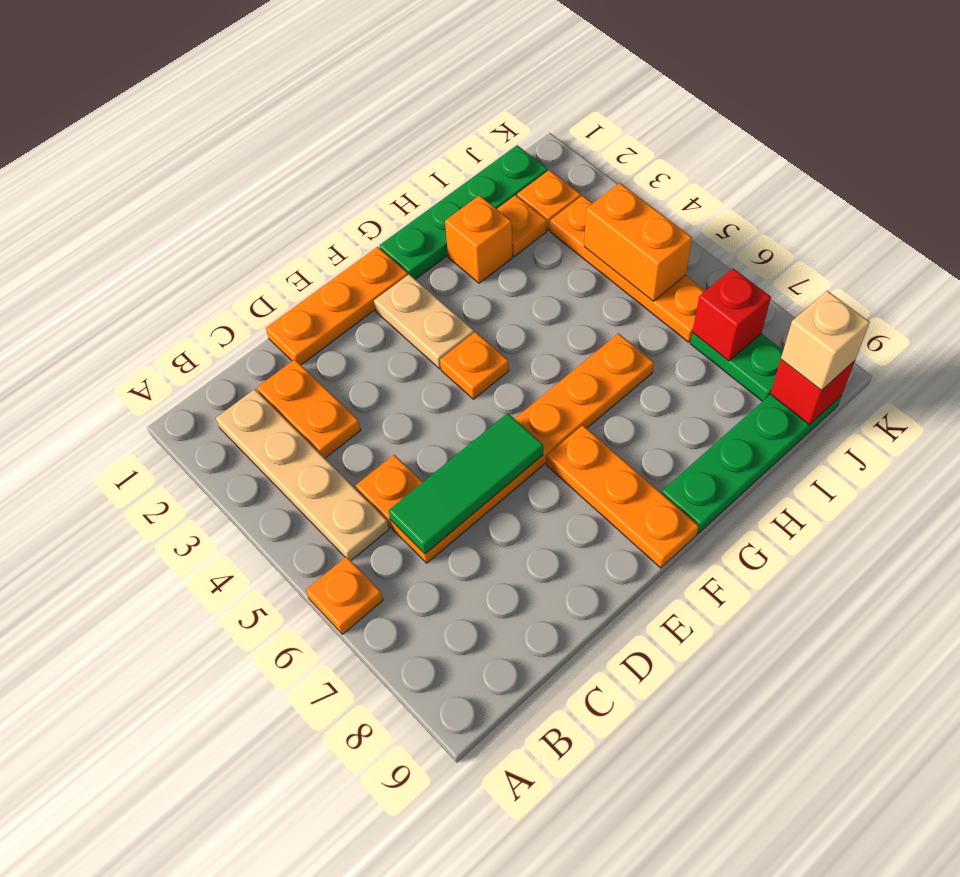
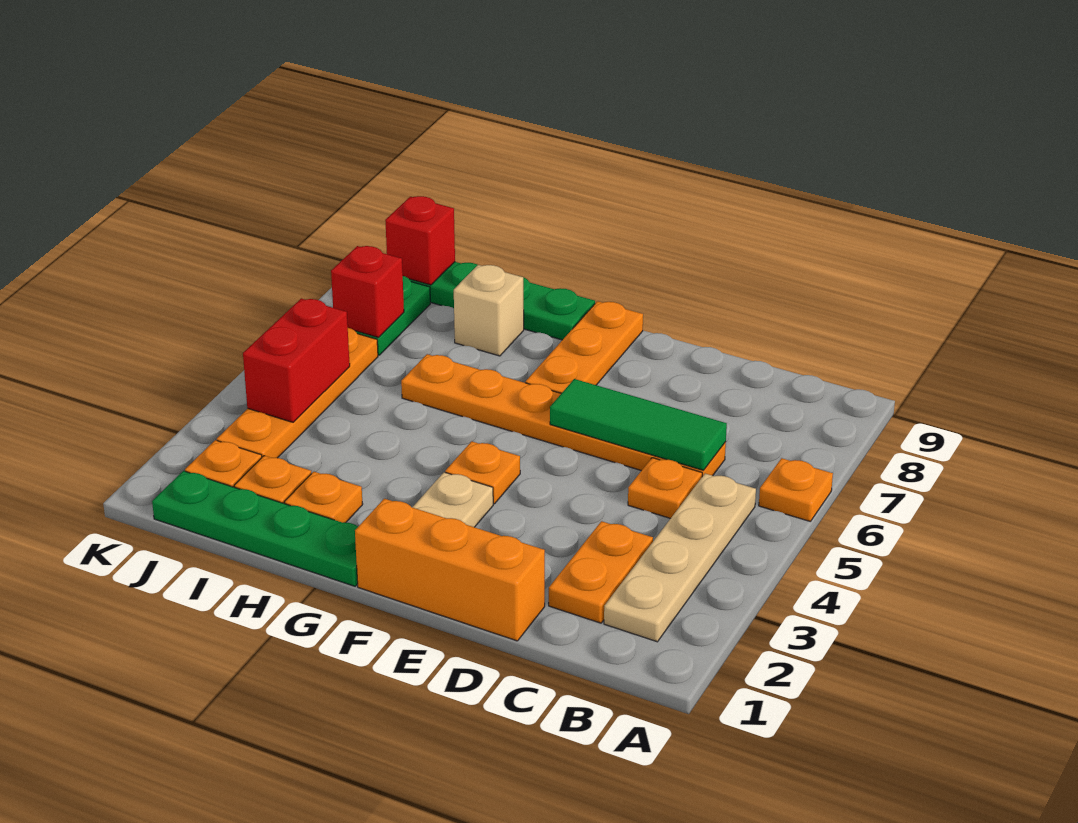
orange plate D1:F1 level 1 -> orange brick D1:F1 level 1
orange brick H2 level 1 -> orange plate H2 level 1
orange brick J4:J5 level 2 -> red brick J4:J5 level 2
tan brick J9 level 3 -> tan brick H8 level 1

